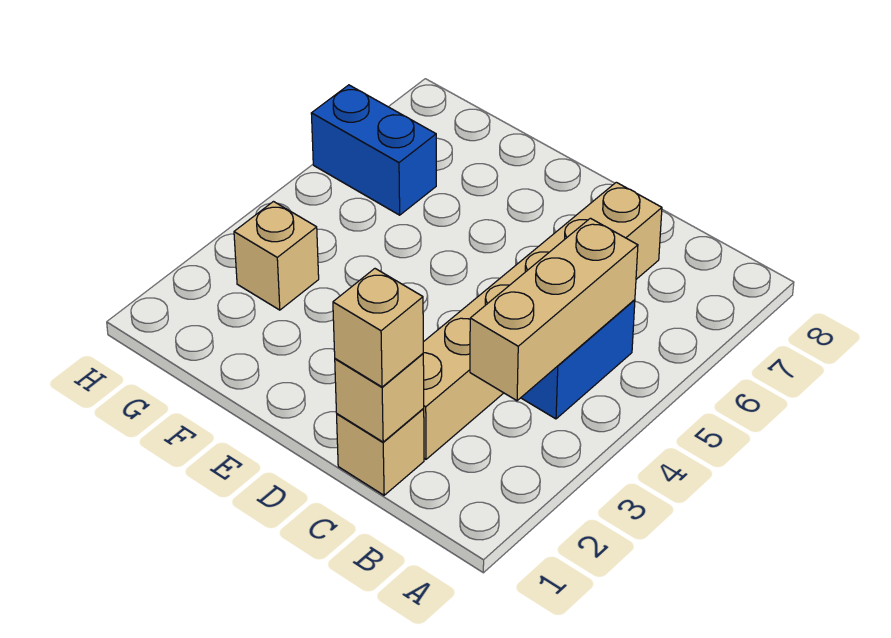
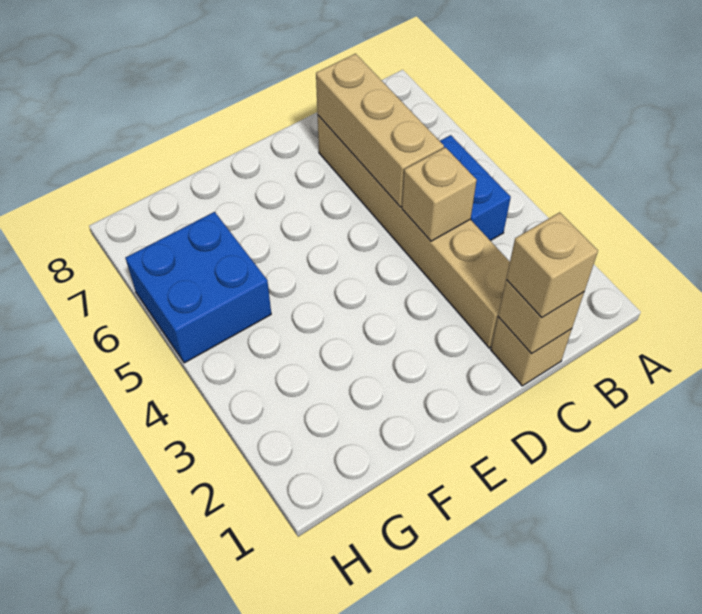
tan brick B3:B5 level 2 -> tan brick C5:C7 level 2
tan brick G3 level 1 -> tan brick C4 level 2
blue brick G6:H6 level 1 -> blue brick G5:H6 level 1

